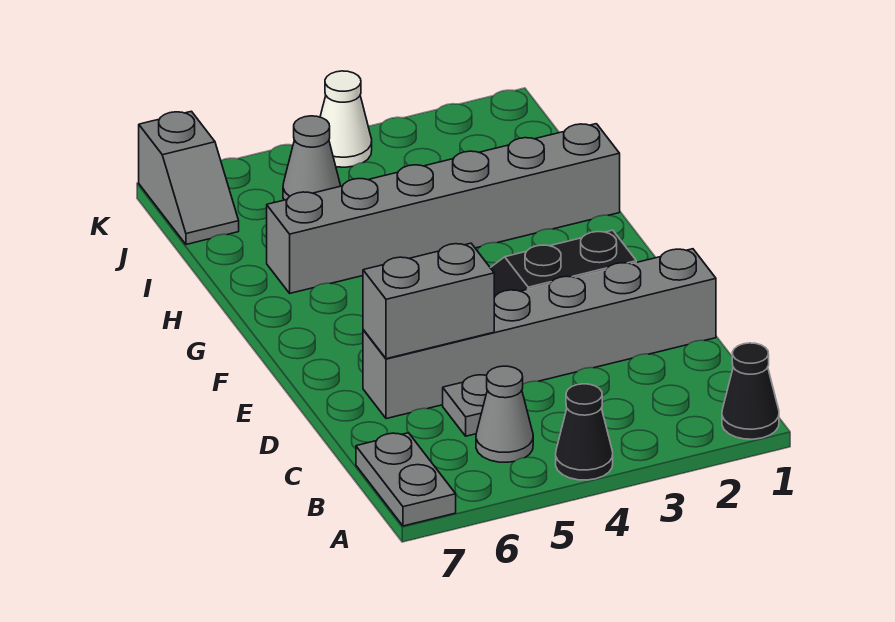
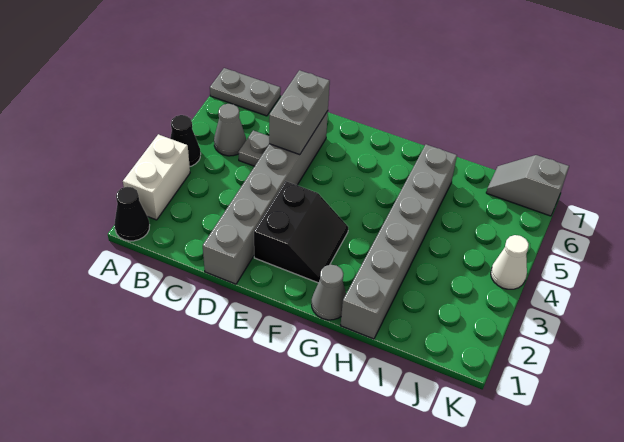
none -> white brick A2:A3 level 1
grey cone J5 level 1 -> grey cone G1 level 1

